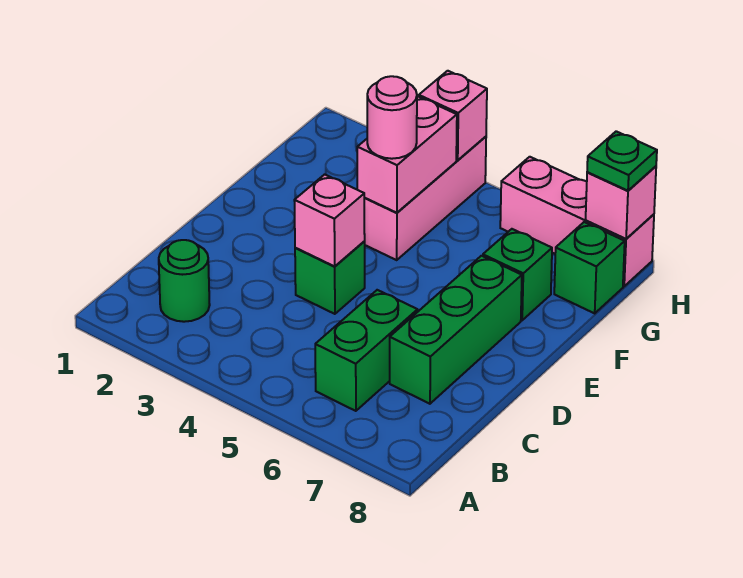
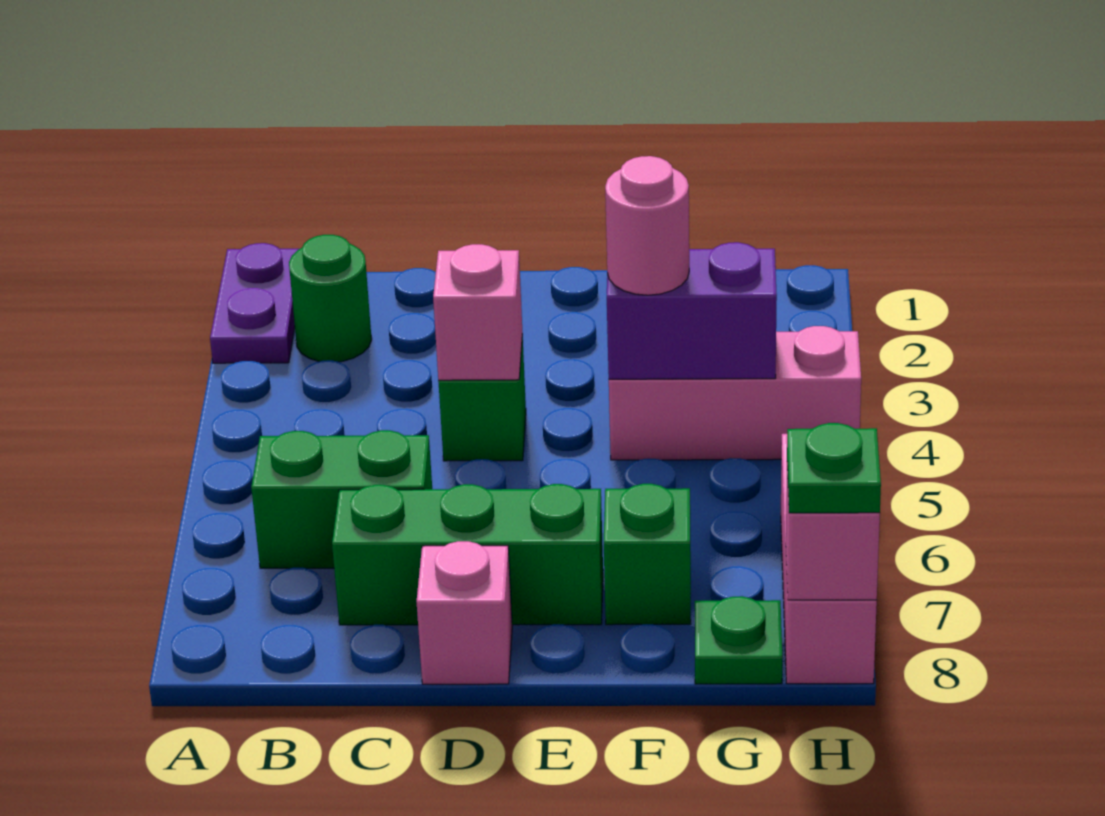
none -> purple plate A1:A2 level 1
pink brick F4:G4 level 2 -> purple brick F4:G4 level 2
green brick G8 level 1 -> green plate G8 level 1
pink brick H4 level 2 -> pink brick D8 level 1

